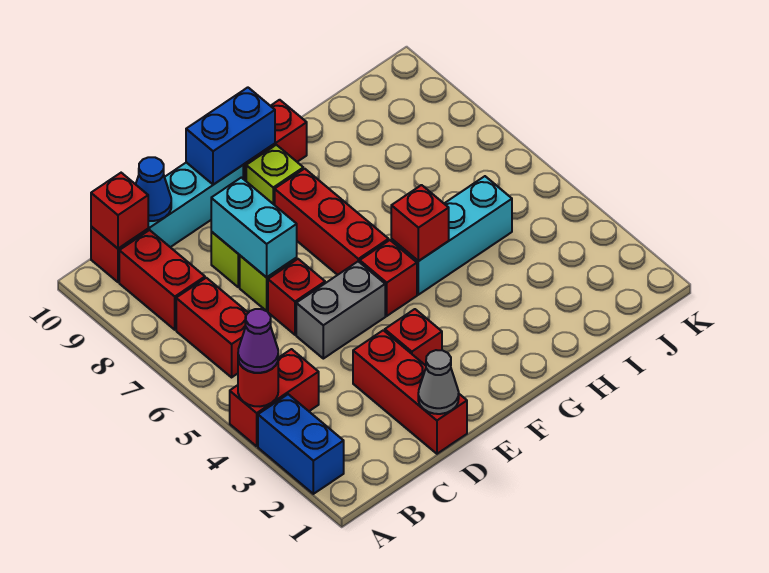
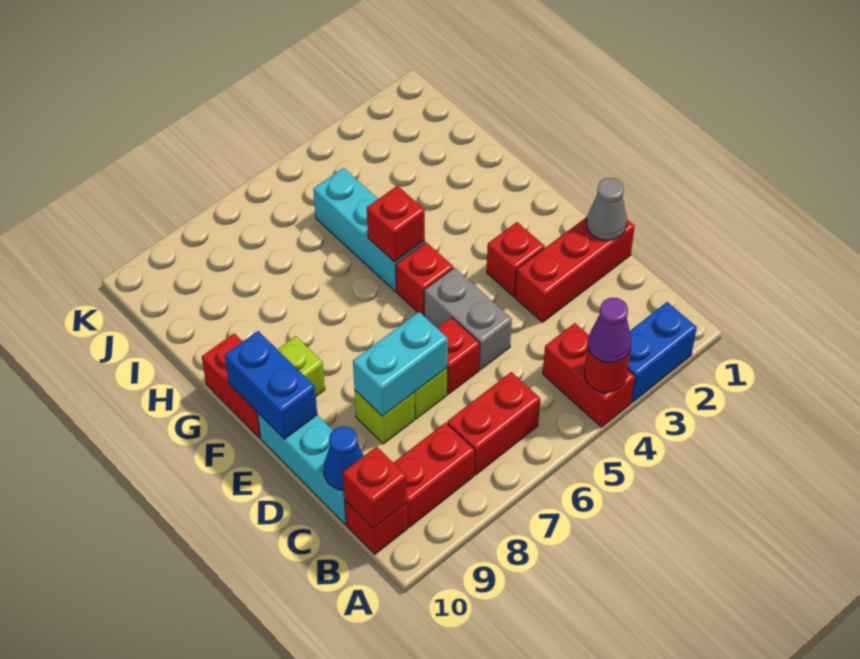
red brick F6:F8 level 1 -> none

